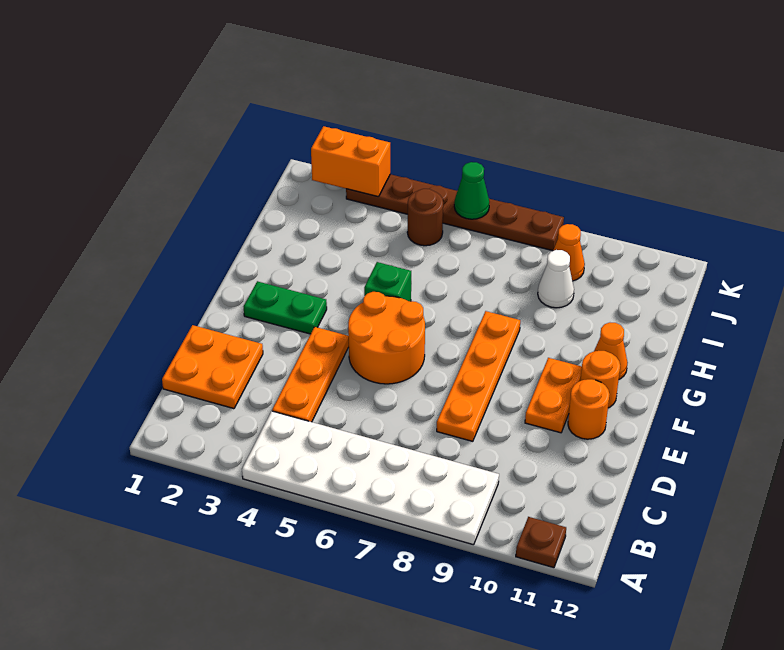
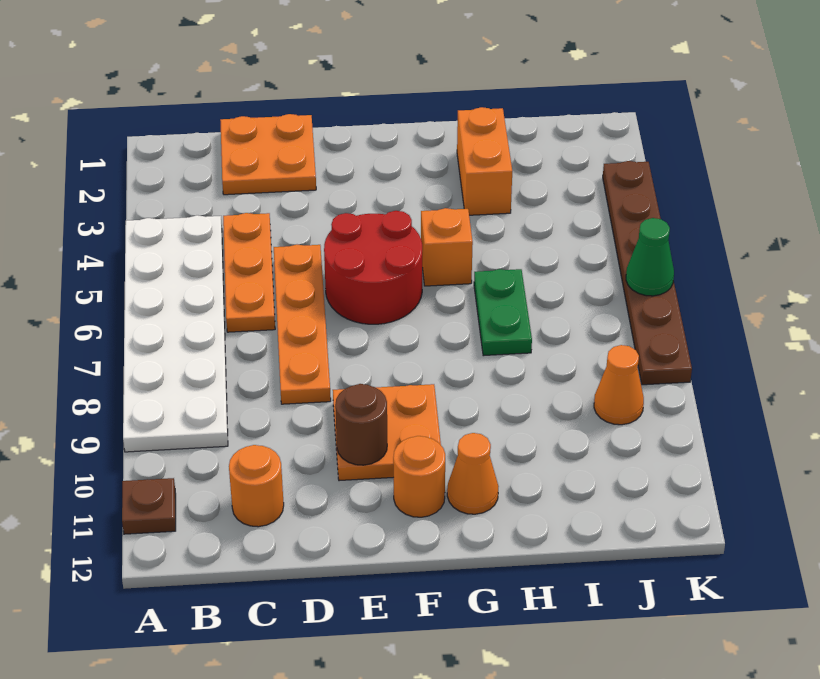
orange plate C4:E4 level 1 -> orange plate C4:C6 level 1
orange plate D8:G8 level 1 -> orange plate D5:D8 level 1
orange round brick E5:F6 level 1 -> red round brick E5:F6 level 1
orange plate E10:F10 level 1 -> orange plate E9:F10 level 1
orange round brick E11 level 1 -> orange round brick C11 level 1
green plate F2:F3 level 1 -> green plate H6:H7 level 1
green brick G5 level 1 -> orange brick G5 level 1
white cone I9 level 1 -> none
brown round brick J5 level 1 -> brown round brick E10 level 2
orange brick K2:K3 level 2 -> orange brick H2:H3 level 1

